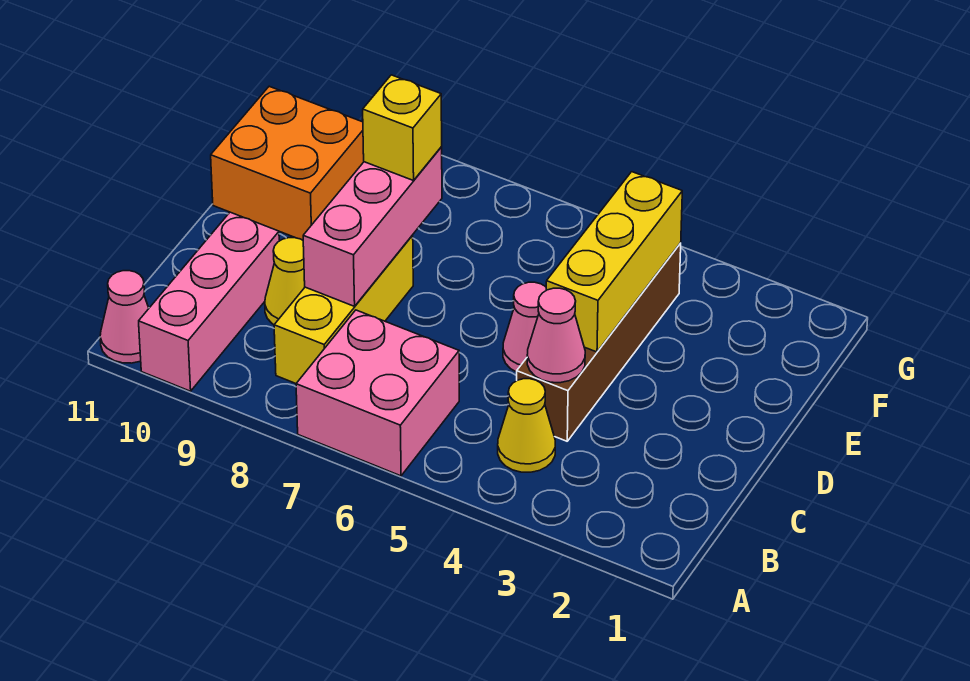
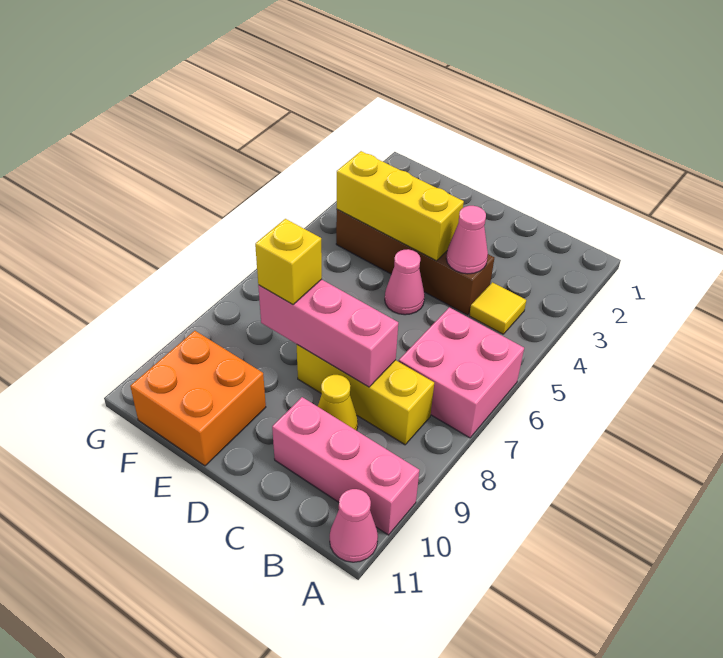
yellow cone B4 level 1 -> yellow tile B4 level 1

